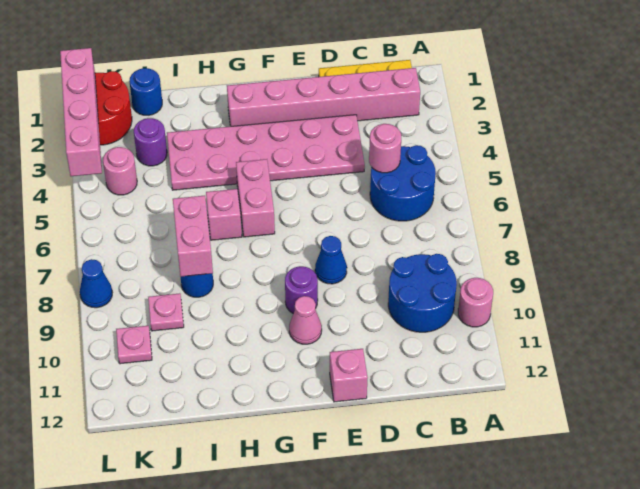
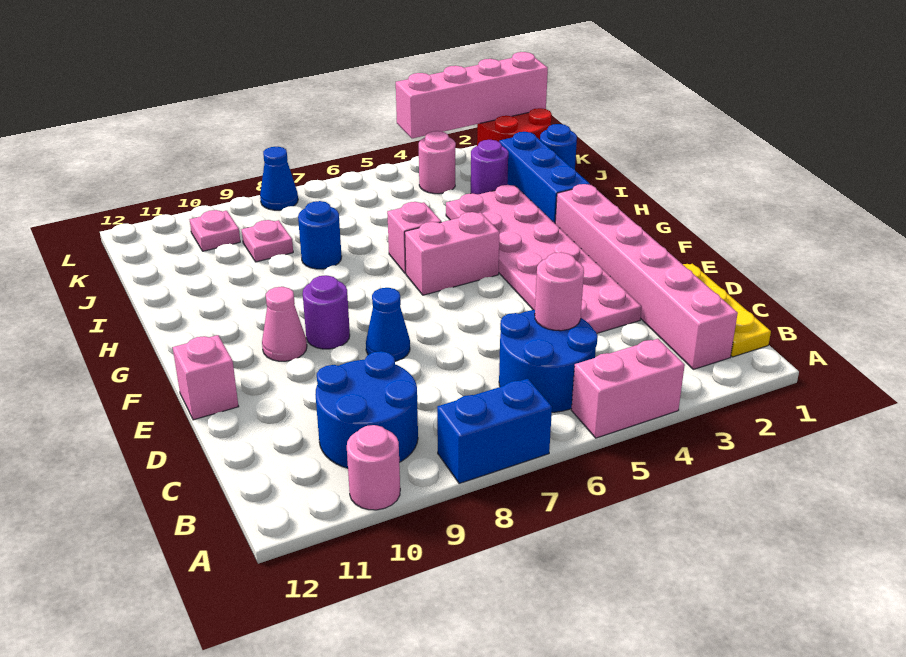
none -> blue brick A7:A8 level 1
none -> blue brick H2:J2 level 1
pink brick I7:I8 level 2 -> pink brick A4:A5 level 1

